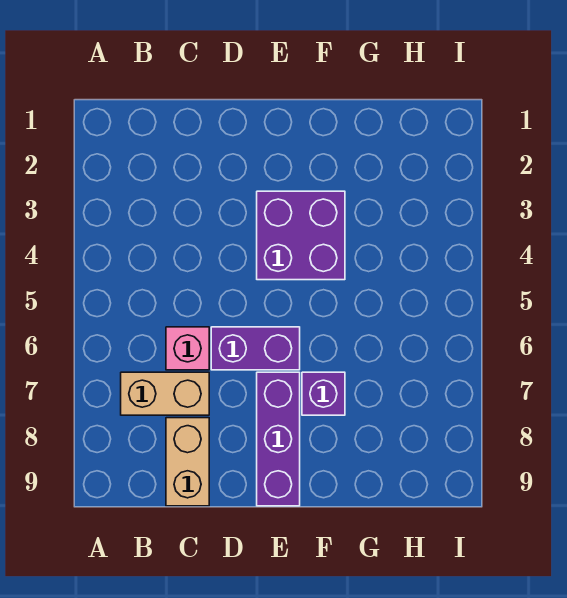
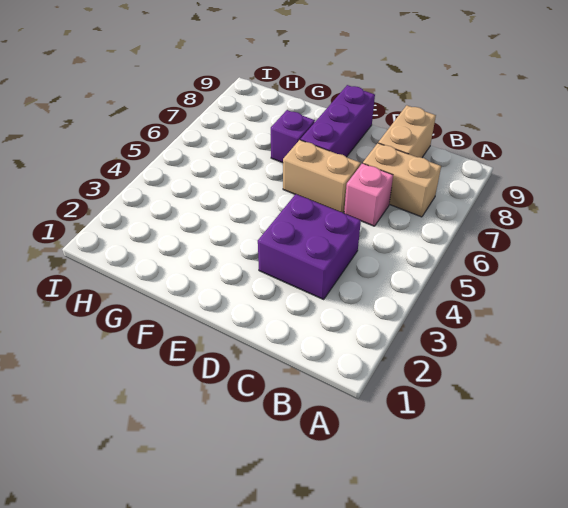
purple brick D6:E6 level 1 -> tan brick D6:E6 level 1
purple brick E3:F4 level 1 -> purple brick C3:D4 level 1

